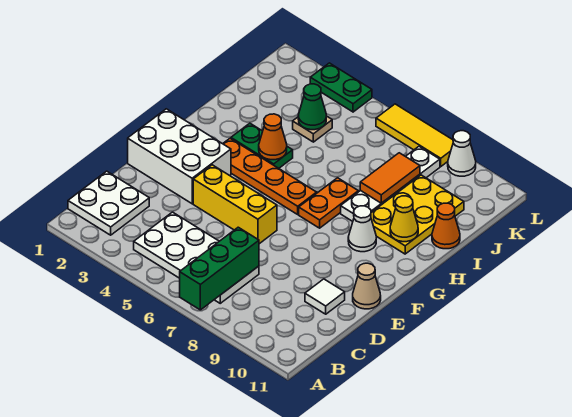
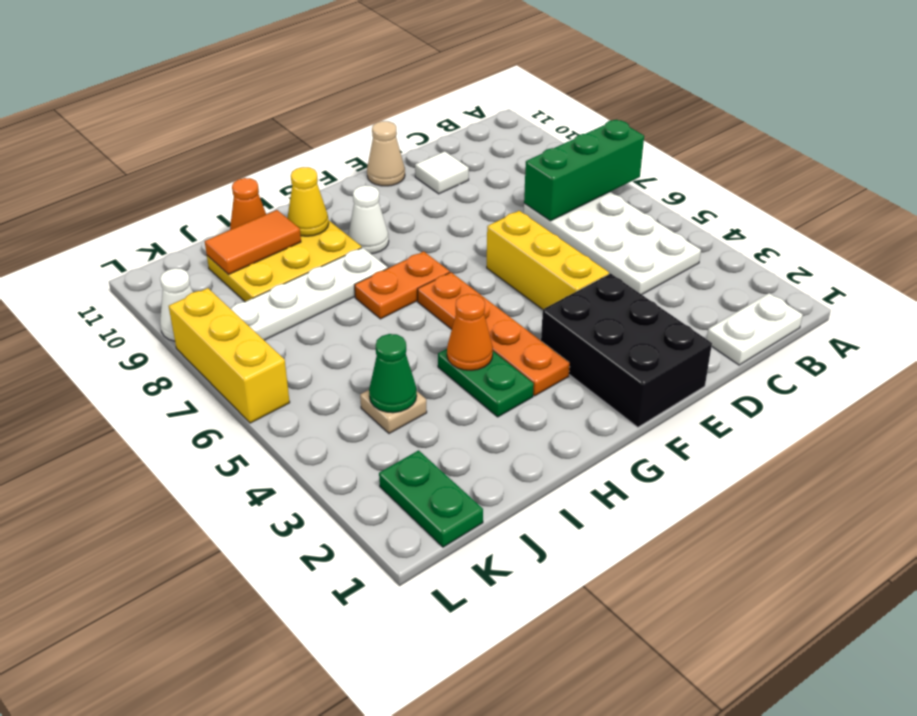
white plate B1:C2 level 1 -> white plate B1:C1 level 1
white brick E1:F3 level 1 -> black brick E1:F3 level 1
orange tile I8:J8 level 2 -> orange tile I10:J10 level 2
green plate L3:L4 level 1 -> green plate K1:K2 level 1
yellow tile L6:L8 level 1 -> yellow brick L6:L8 level 1

